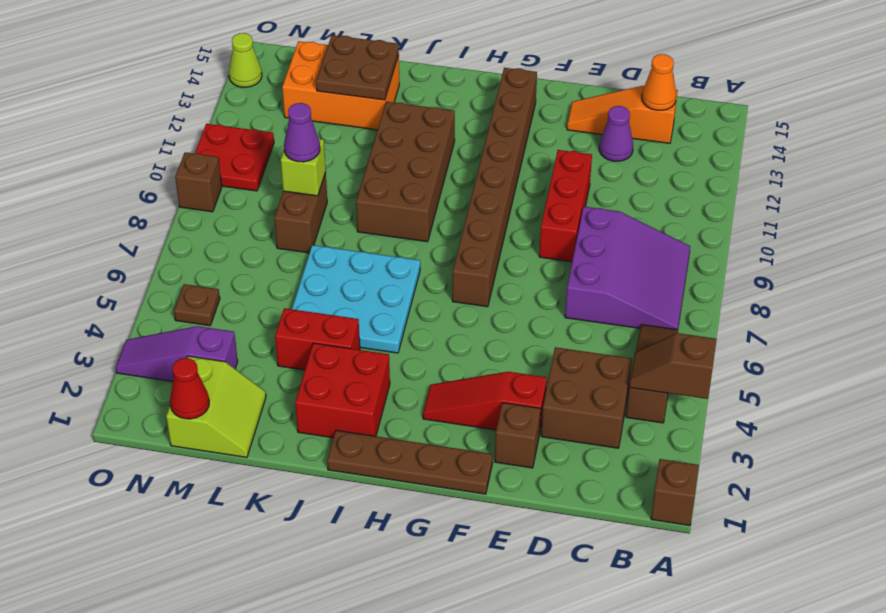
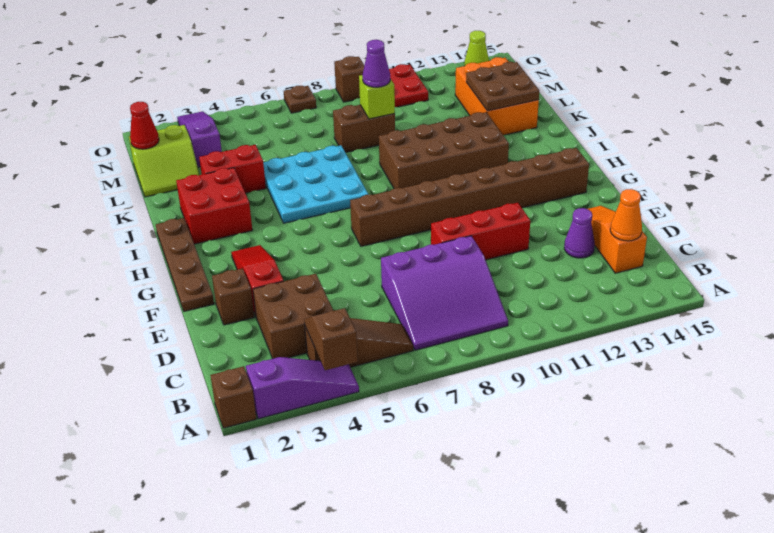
none -> purple slope A2:A4 level 1 top 2
red brick J4:K4 level 1 -> red brick K3:K4 level 1
brown plate N5 level 1 -> brown plate O7 level 1

